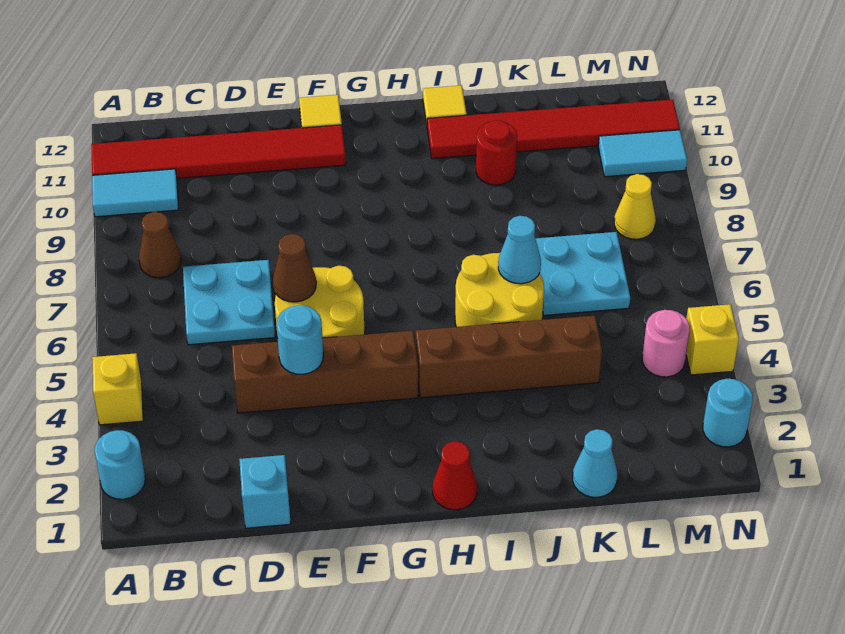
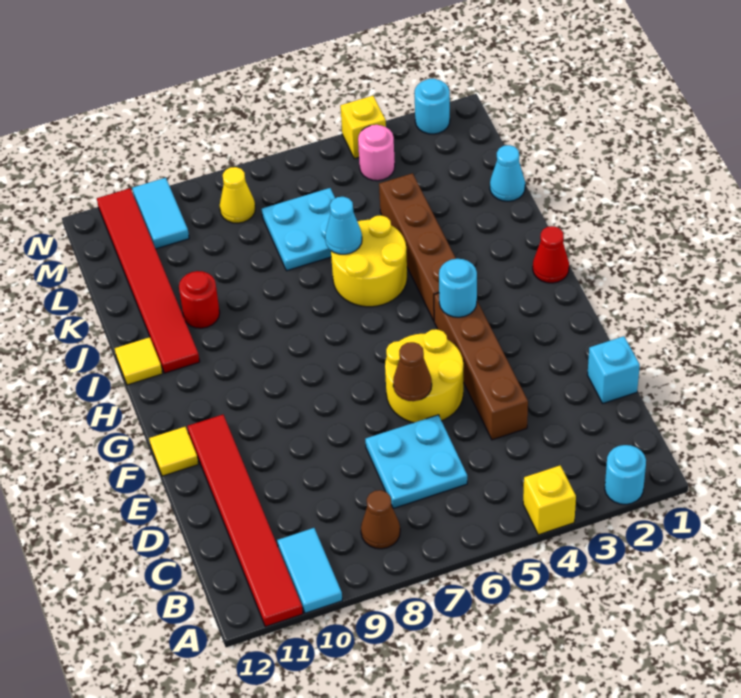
cyan round brick E4 level 2 -> cyan round brick G4 level 2

